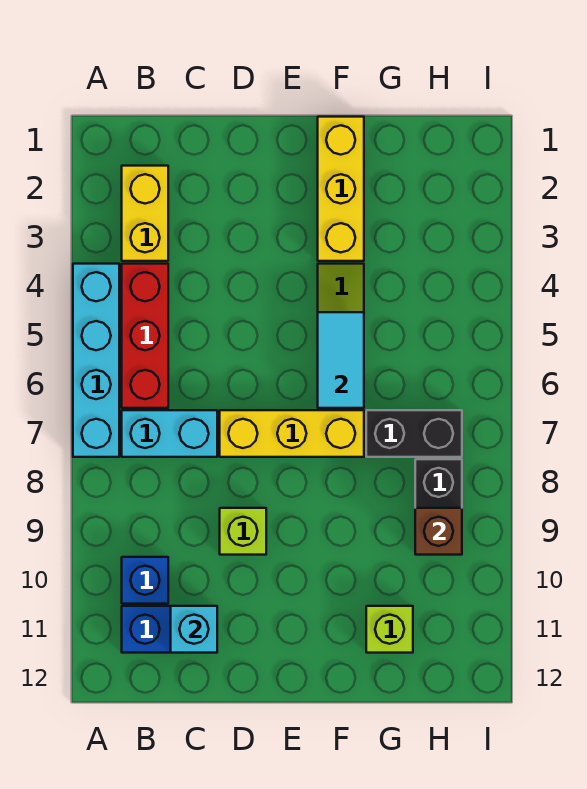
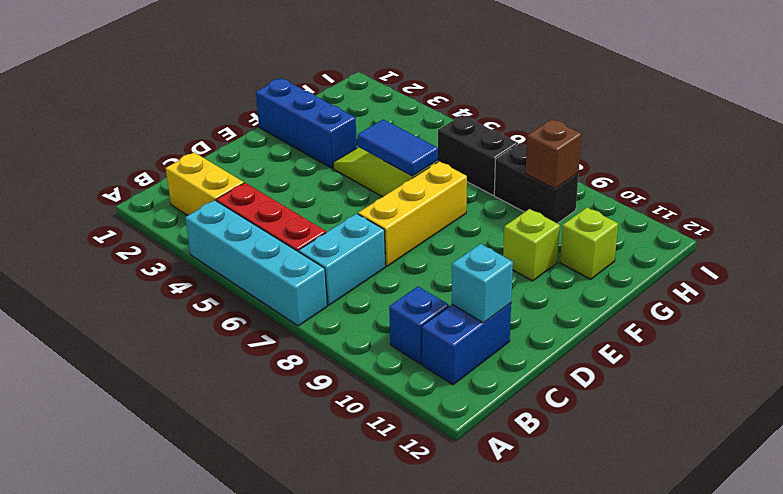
lime brick D9 level 1 -> lime brick F10 level 1
yellow brick F1:F3 level 1 -> blue brick F1:F3 level 1
cyan tile F5:F6 level 2 -> blue tile F5:F6 level 2
black brick G7:H7 level 1 -> black brick H6:H7 level 1

